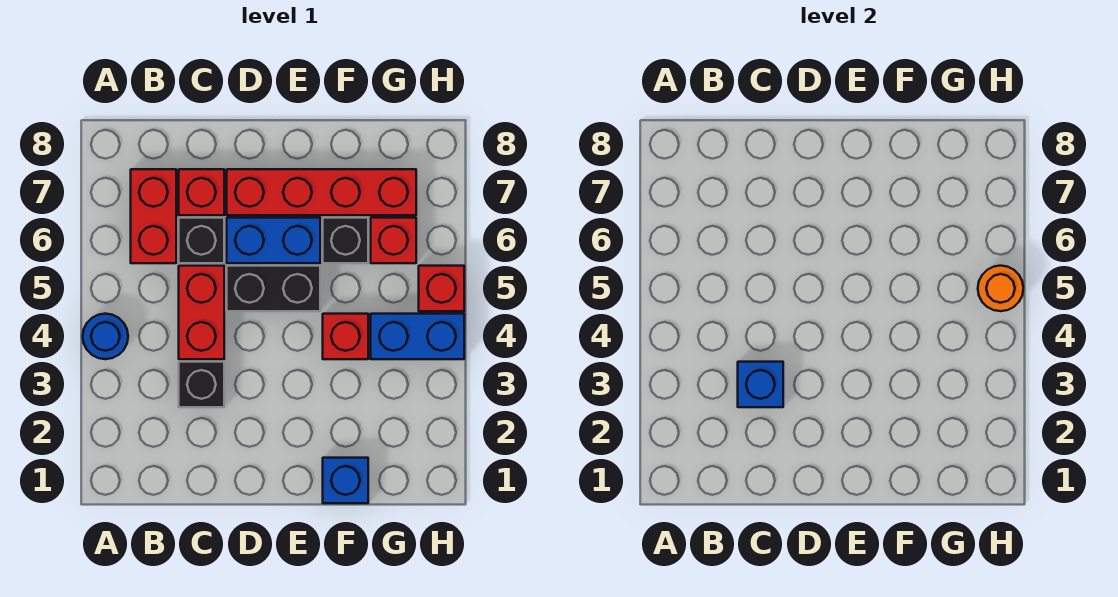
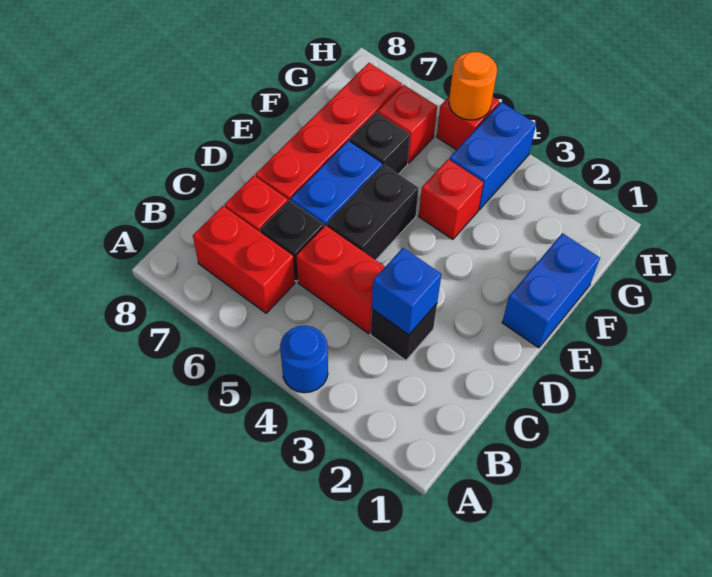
blue brick F1 level 1 -> blue brick E1:F1 level 1

